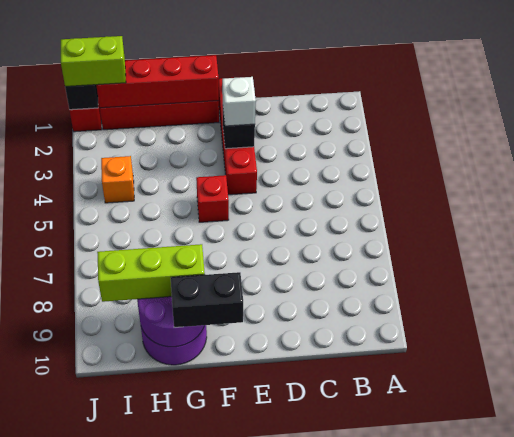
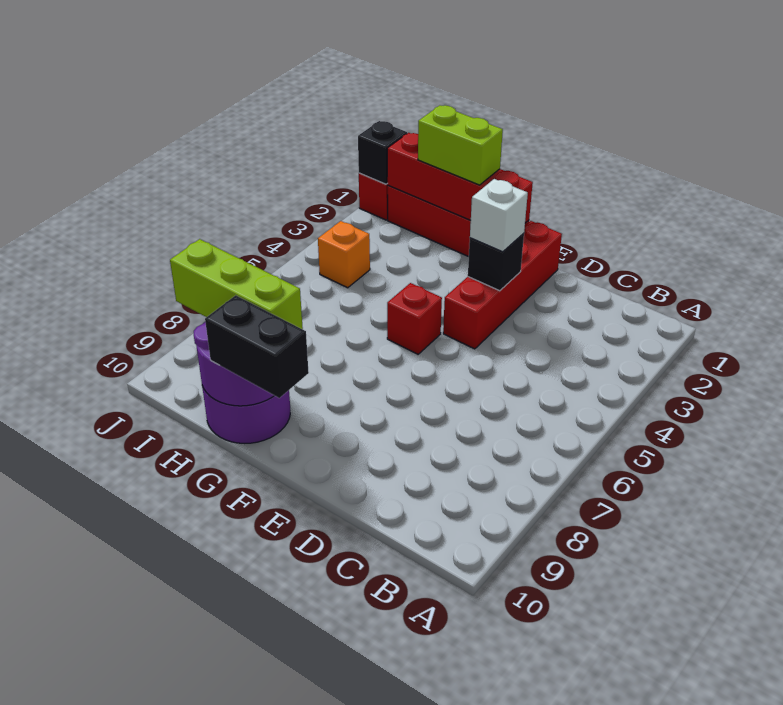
lime brick I1:J1 level 3 -> lime brick G1:H1 level 3

